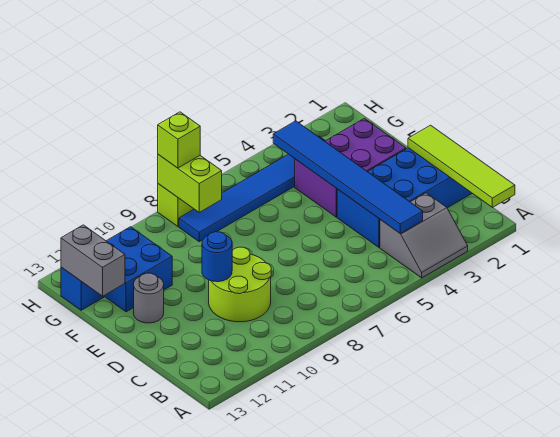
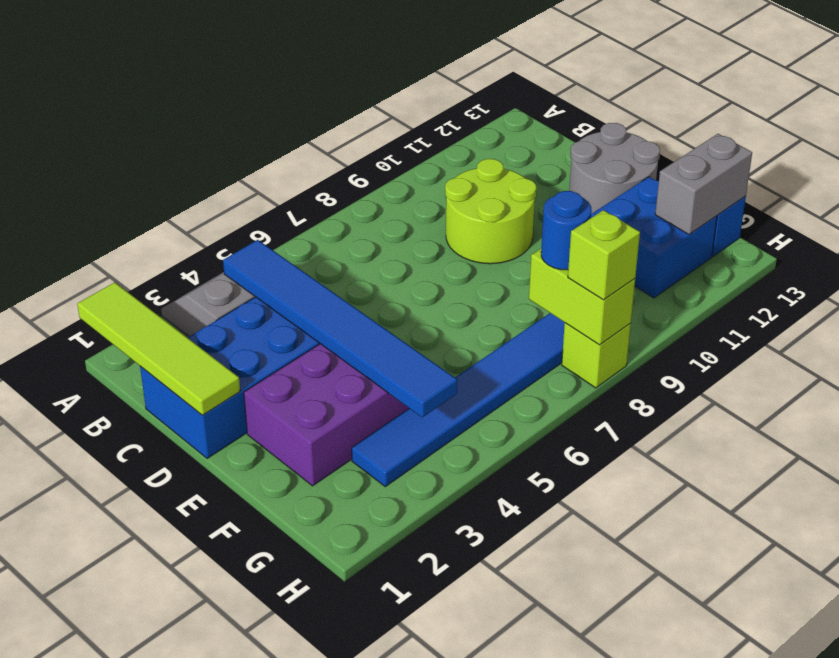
blue round brick D10 level 2 -> blue round brick G8 level 3
grey round brick E12 level 1 -> grey round brick D12:E13 level 1
grey brick F13:G13 level 2 -> grey brick G12:G13 level 2

